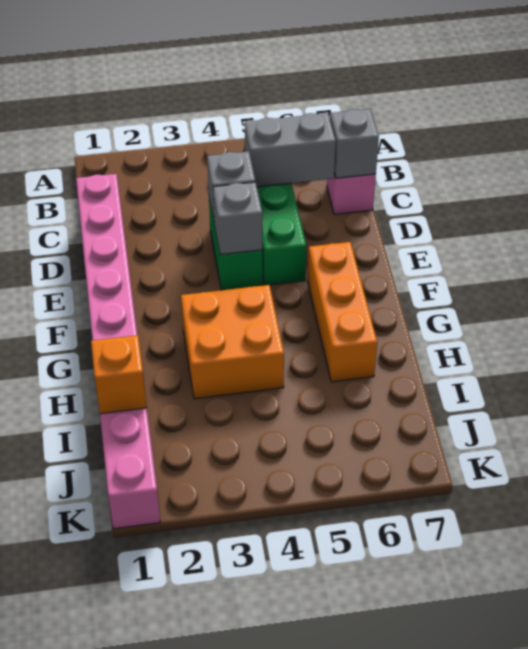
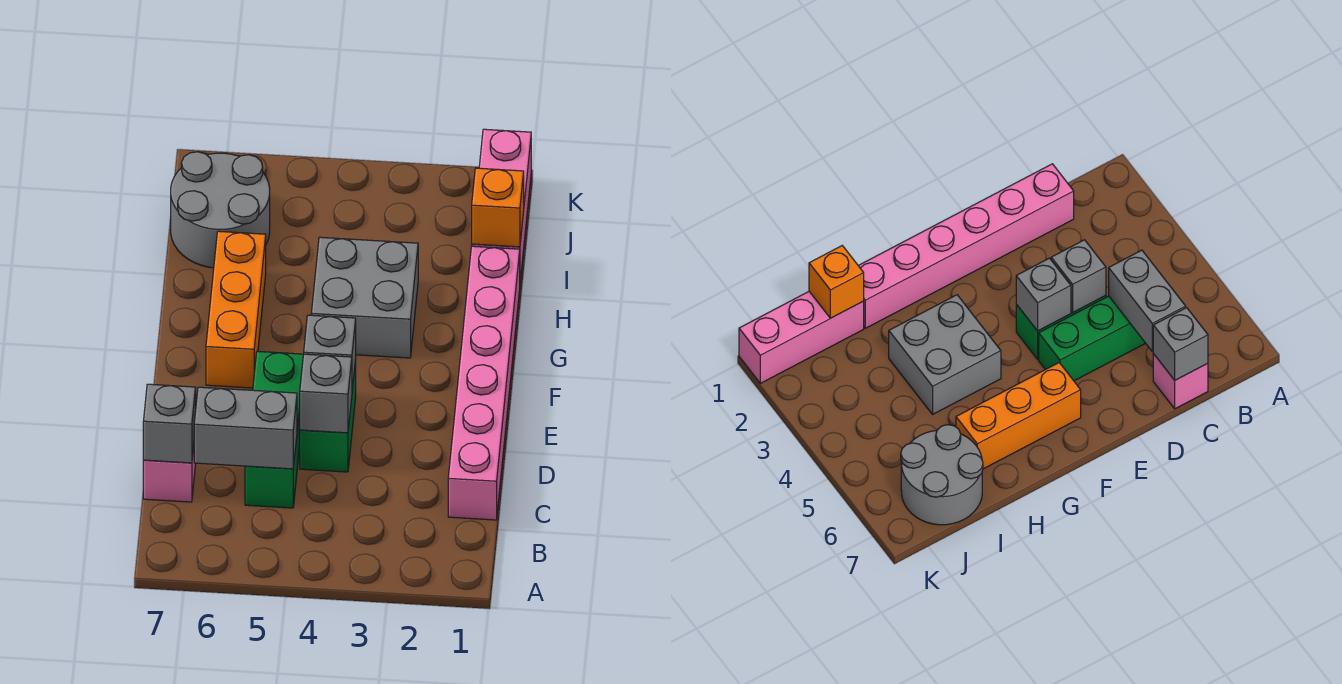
orange brick G3:H4 level 1 -> grey brick G3:H4 level 1
none -> grey round brick I6:J7 level 1

